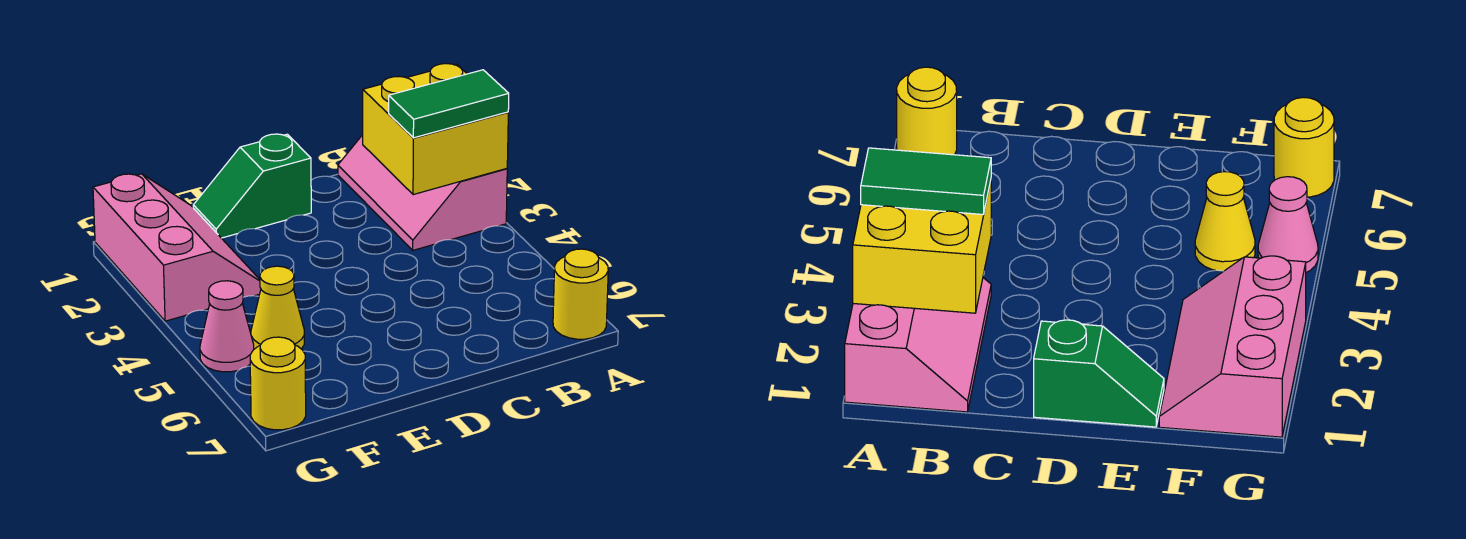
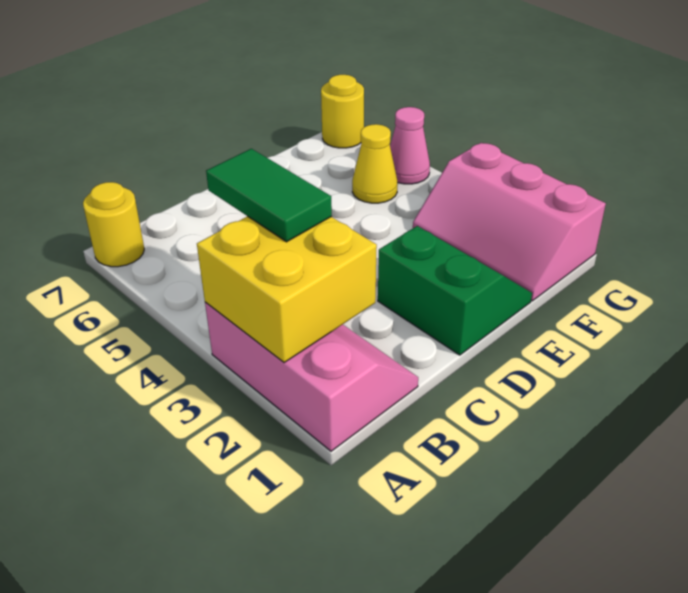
green tile A3:B3 level 3 -> green tile B3:B4 level 3
green slope D1:E1 level 1 top D -> green slope D1:E2 level 1 top D

